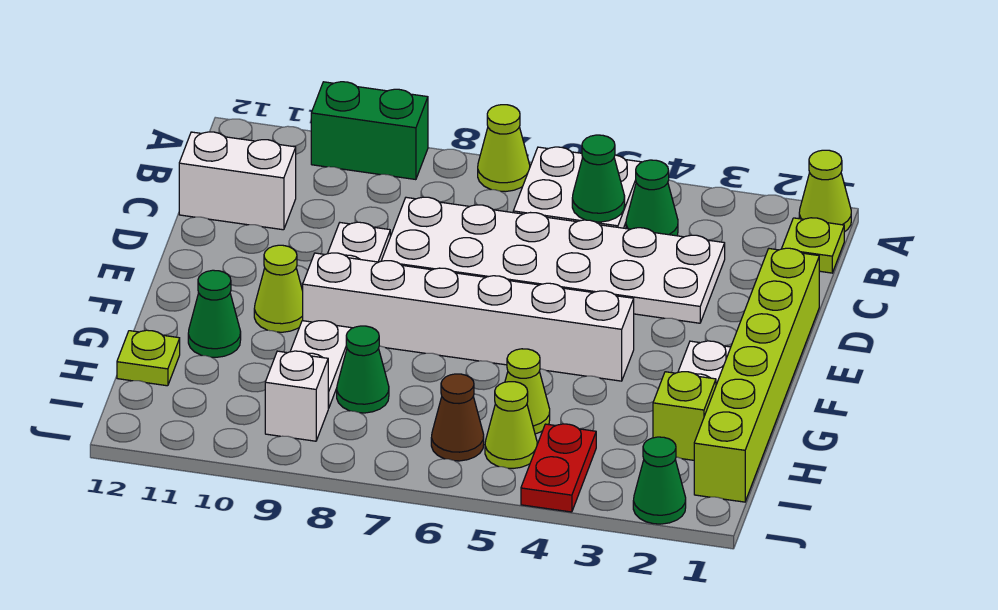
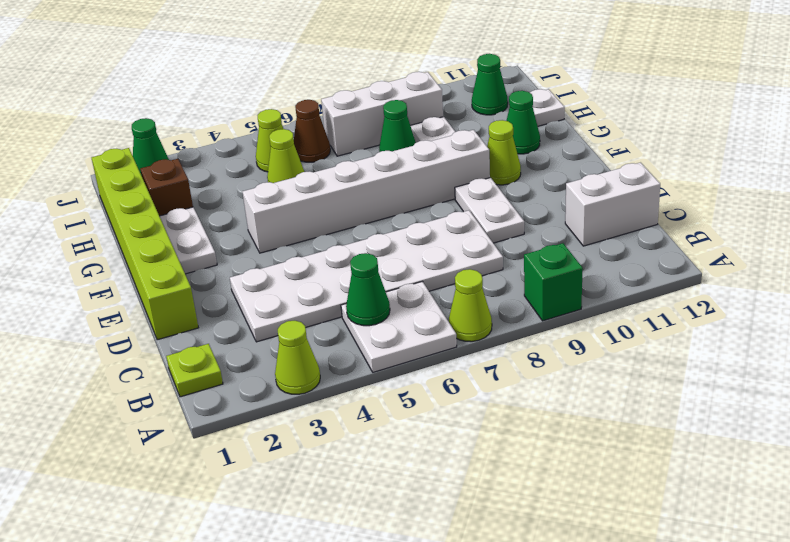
lime cone A1 level 1 -> lime cone A3 level 1
green brick A9:A10 level 1 -> green brick A9 level 1
green cone B4 level 1 -> green cone I11 level 1
lime brick H2 level 1 -> brown brick H2 level 1
lime plate H12 level 1 -> white plate H12 level 1
red plate I4:J4 level 1 -> none
white brick I9 level 1 -> white brick I7:I9 level 1

